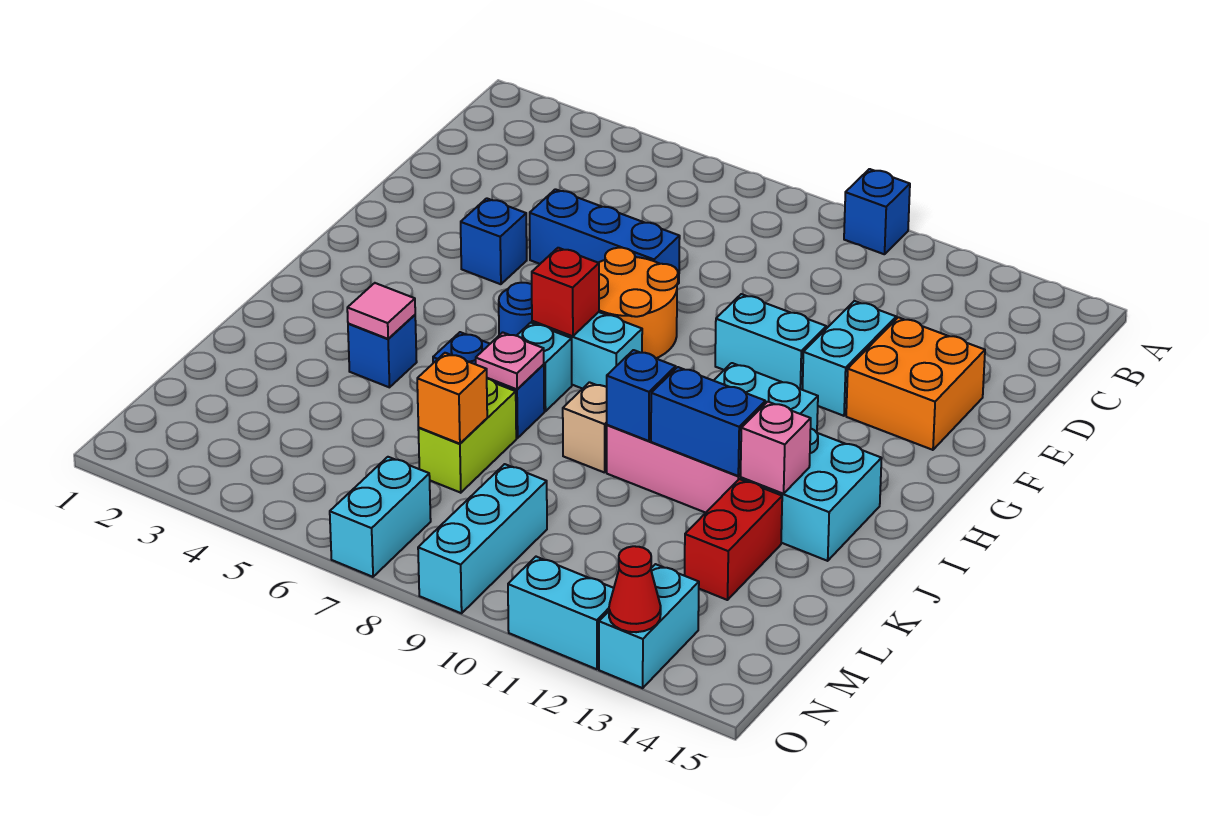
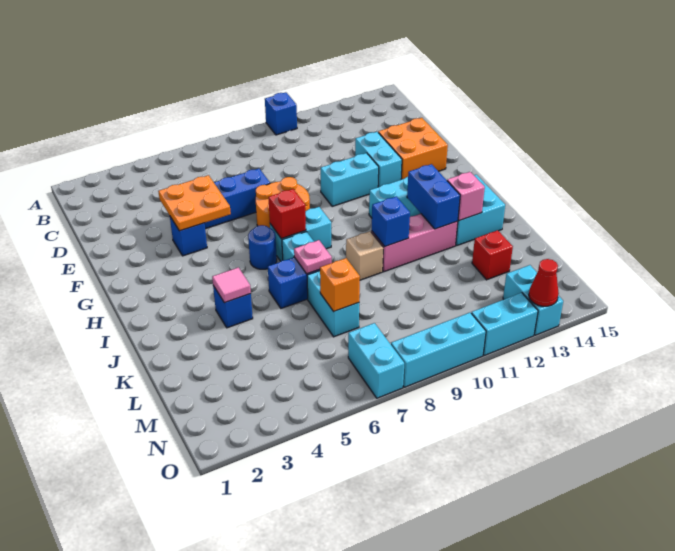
none -> orange plate E4:F5 level 2
blue brick J11:J12 level 2 -> blue brick I12:J12 level 2
lime brick K7:L7 level 1 -> cyan brick K7:L7 level 1
red brick K13:L13 level 1 -> red brick L13 level 1
cyan brick M9:O9 level 1 -> cyan brick O8:O10 level 1

